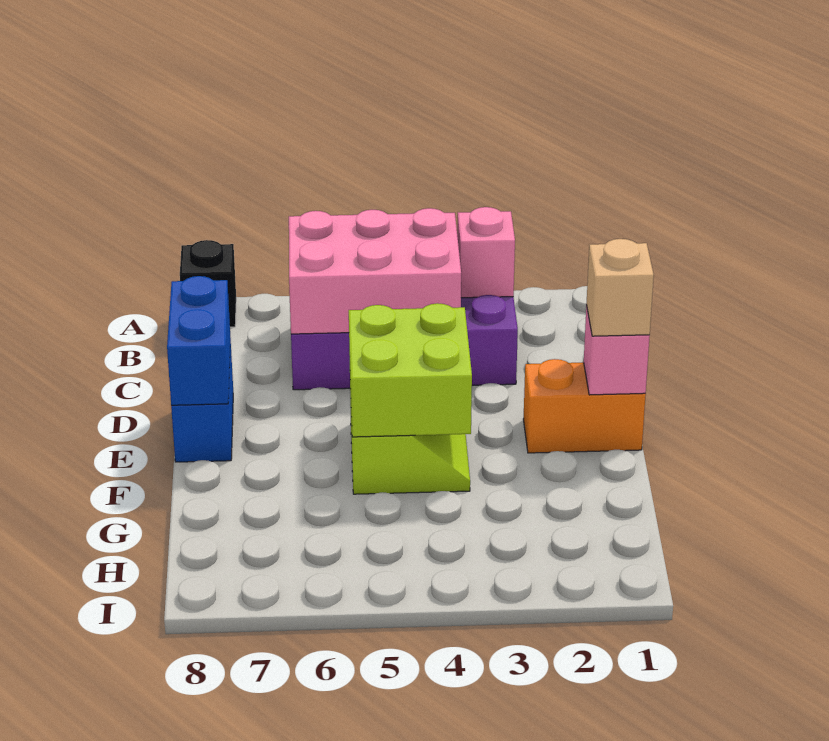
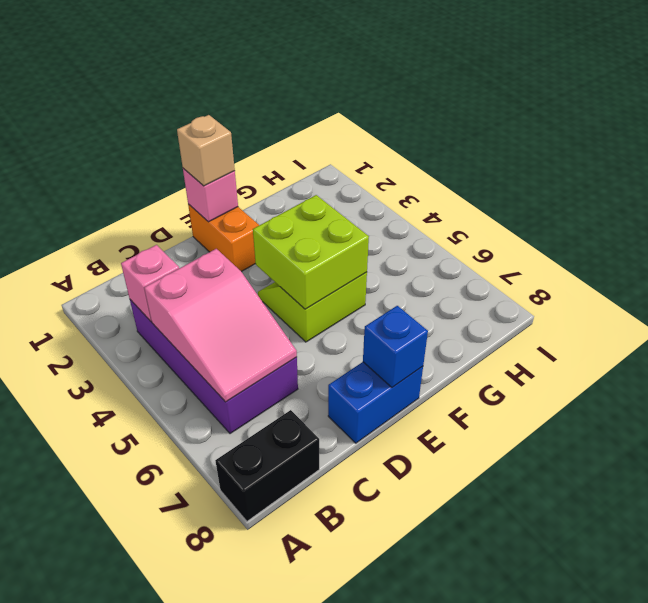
black brick A8 level 1 -> black brick A8:B8 level 1
pink brick B4:C6 level 2 -> pink slope B4:C6 level 2 top 4
blue brick D8:E8 level 2 -> blue brick E8 level 2

